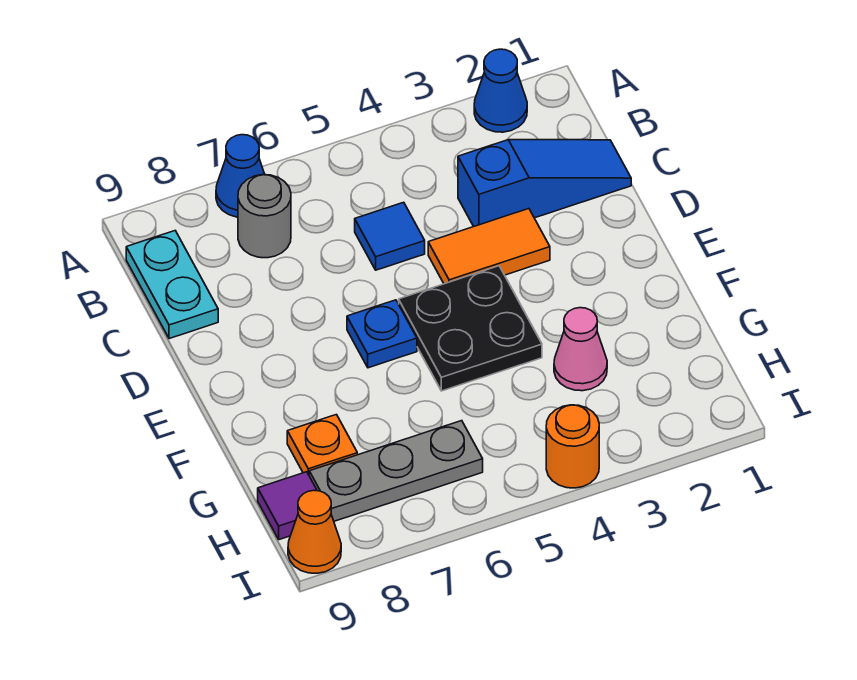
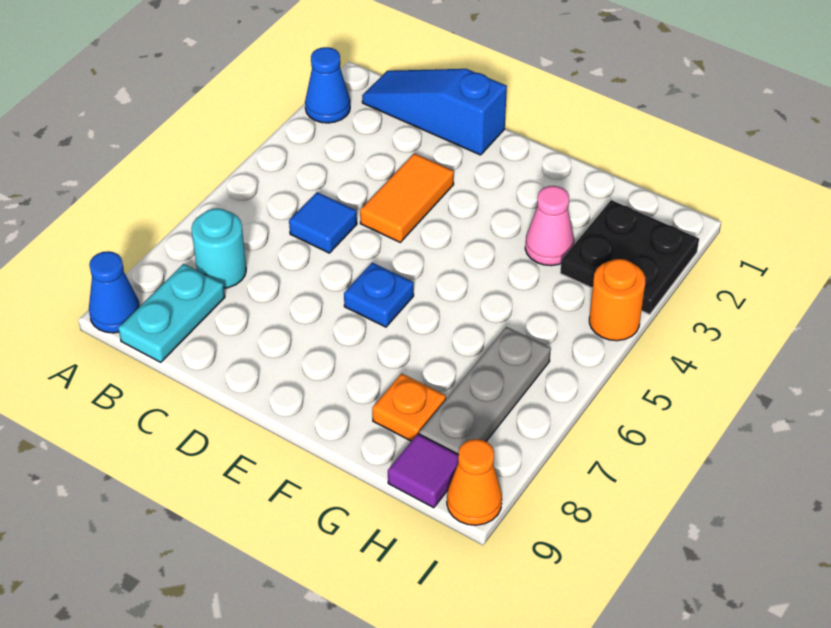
blue cone A7 level 1 -> blue cone A9 level 1
grey round brick B7 level 1 -> cyan round brick B7 level 1
cyan plate B9:C9 level 1 -> cyan plate B8:B9 level 1
blue slope C1:C3 level 1 top 3 -> blue slope B1:D1 level 1 top D
black plate E4:F5 level 1 -> black plate H2:I3 level 1

